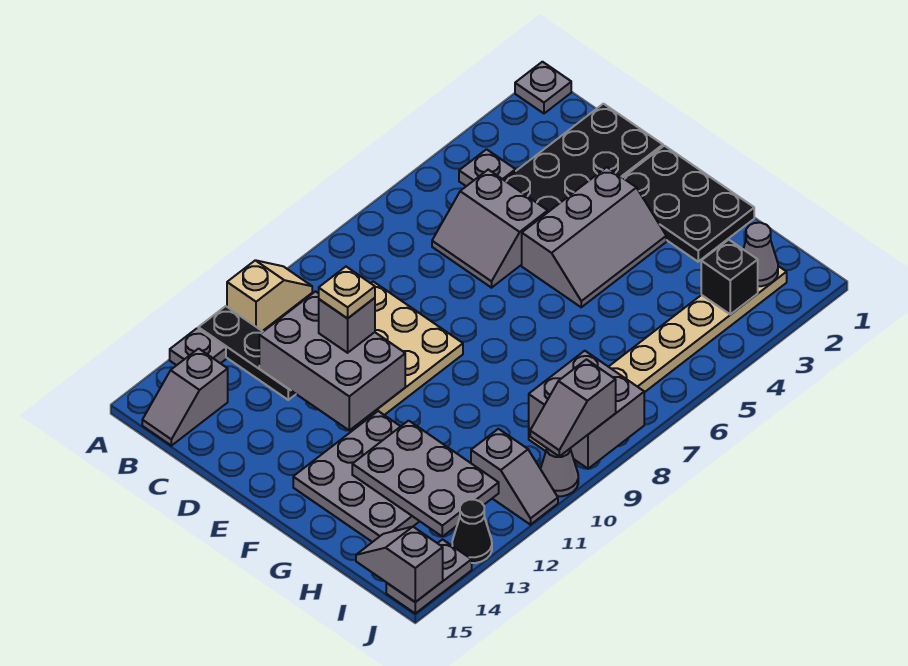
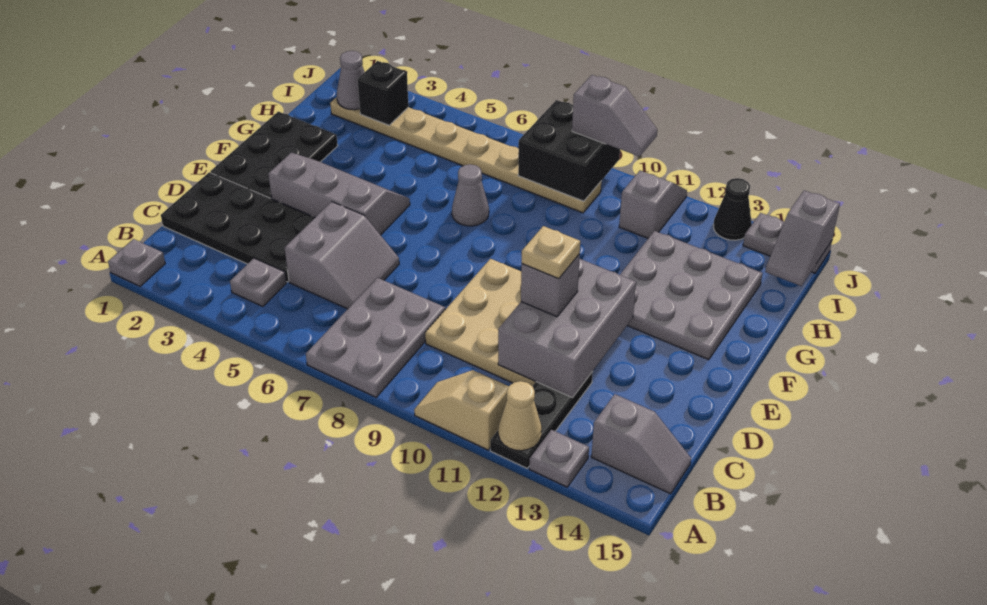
none -> tan cone A12 level 2
grey plate G12:I13 level 2 -> grey plate A7:C8 level 1
grey brick I8:J9 level 2 -> black brick I8:J9 level 2
grey cone J10 level 1 -> grey cone G7 level 1

